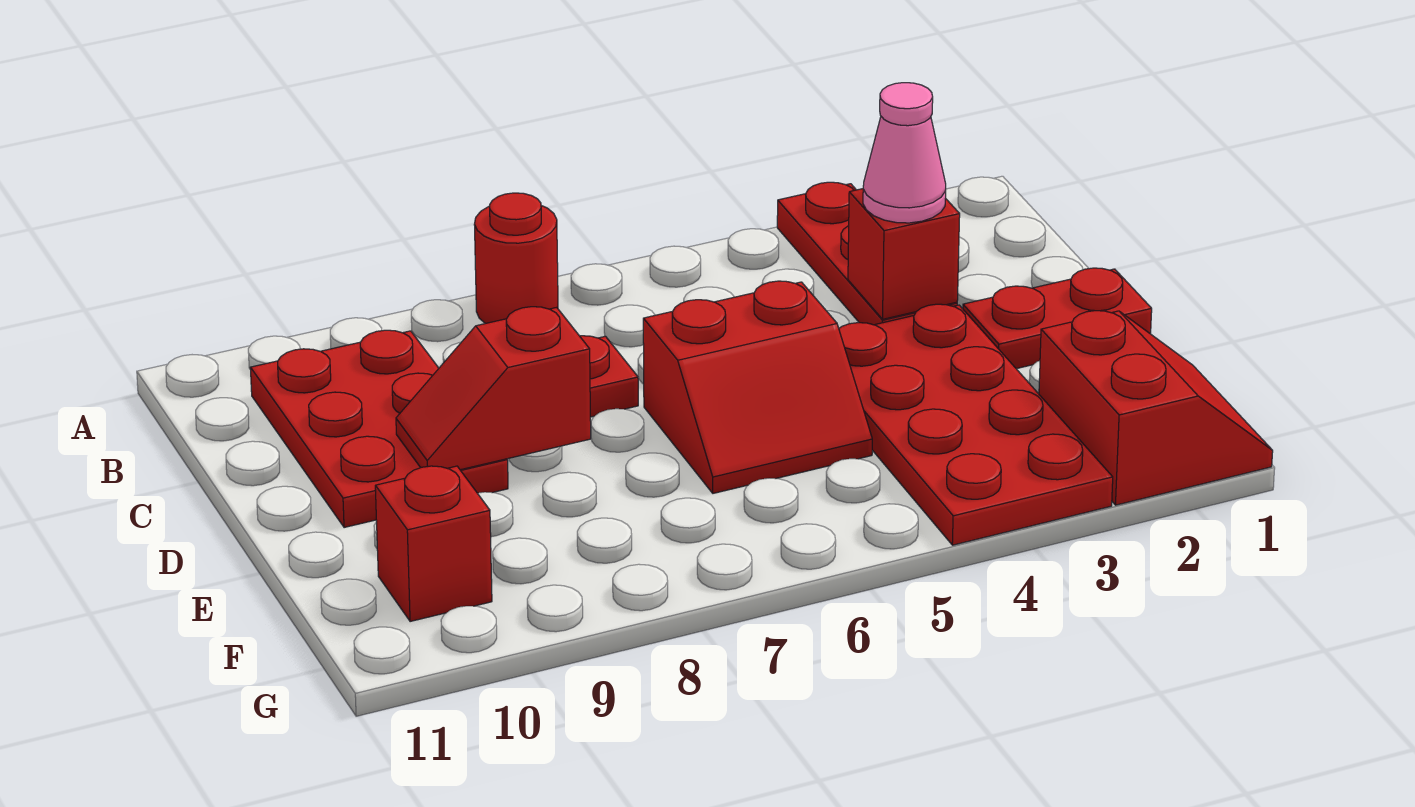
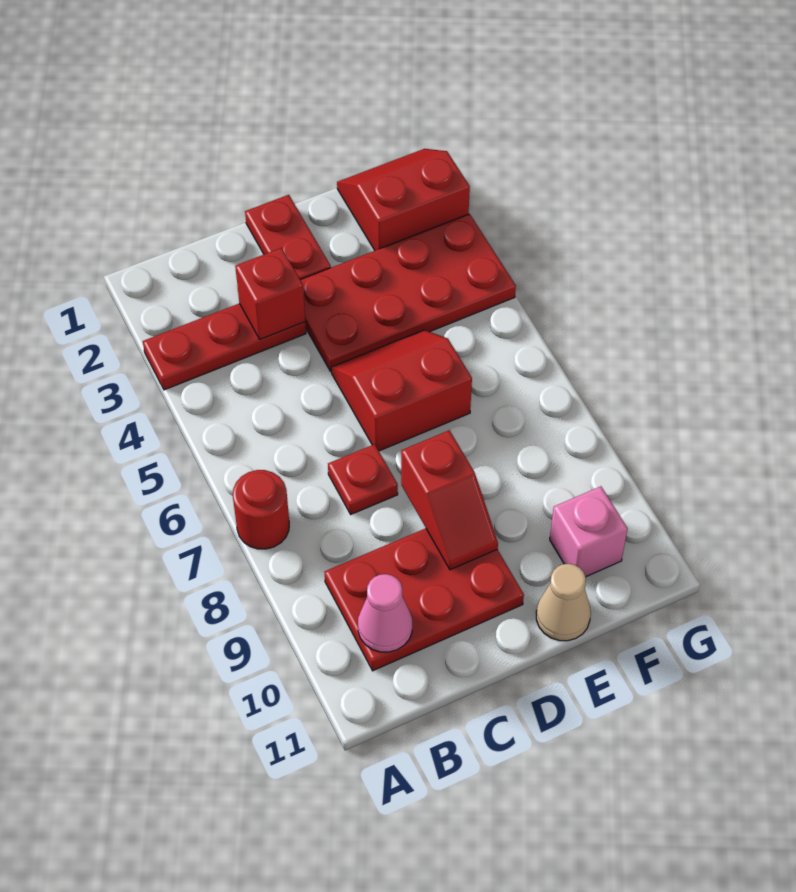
pink cone C3 level 3 -> pink cone B10 level 2
red slope D5:E6 level 1 top D -> red slope D5:E6 level 1 top 6
none -> tan cone E11 level 1
red brick F10 level 1 -> pink brick F10 level 1

